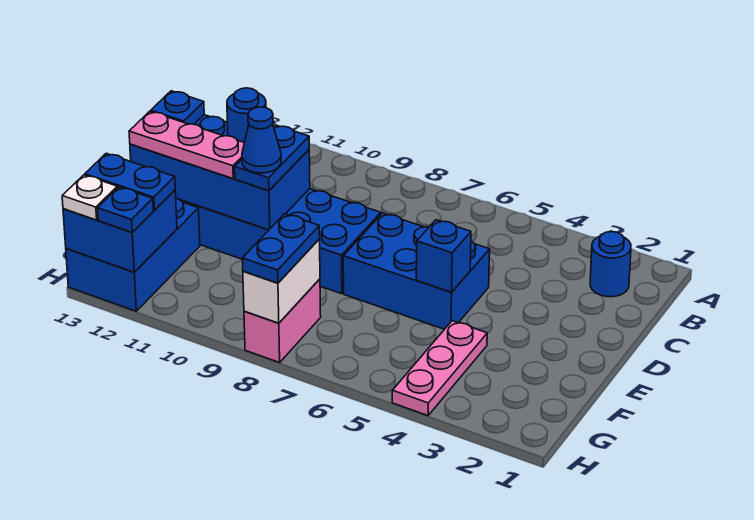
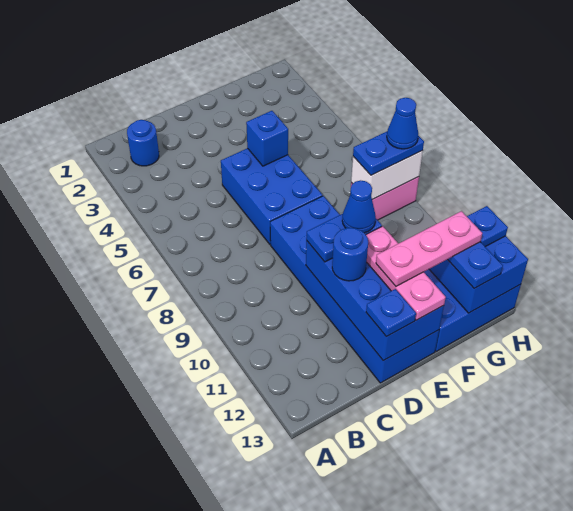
pink plate F4:H4 level 1 -> pink plate E12:G12 level 4
none -> blue cone H8 level 4
white plate H13 level 3 -> none

